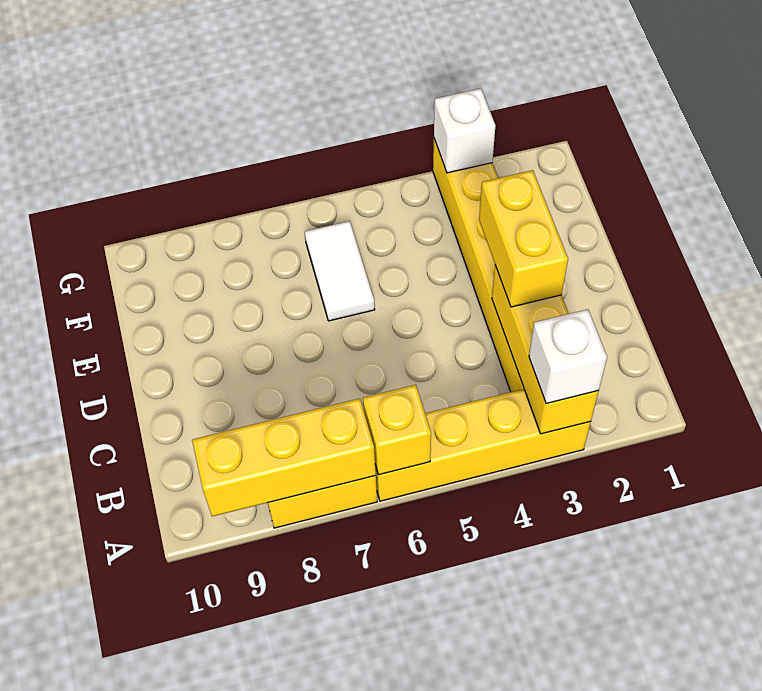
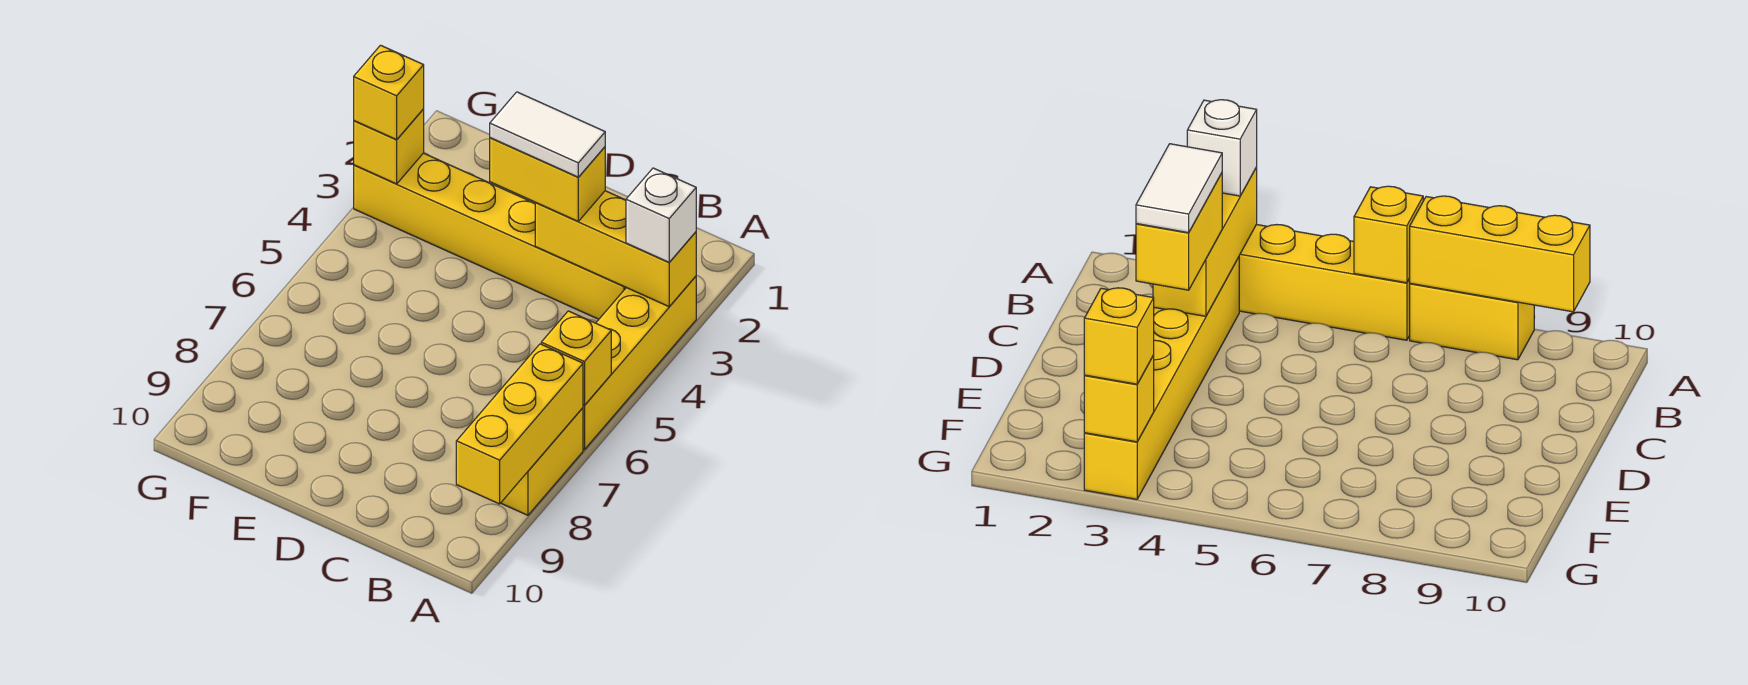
white tile E6:F6 level 1 -> white tile C3:D3 level 4
white brick G3 level 2 -> yellow brick G3 level 2
none -> yellow brick G3 level 3

